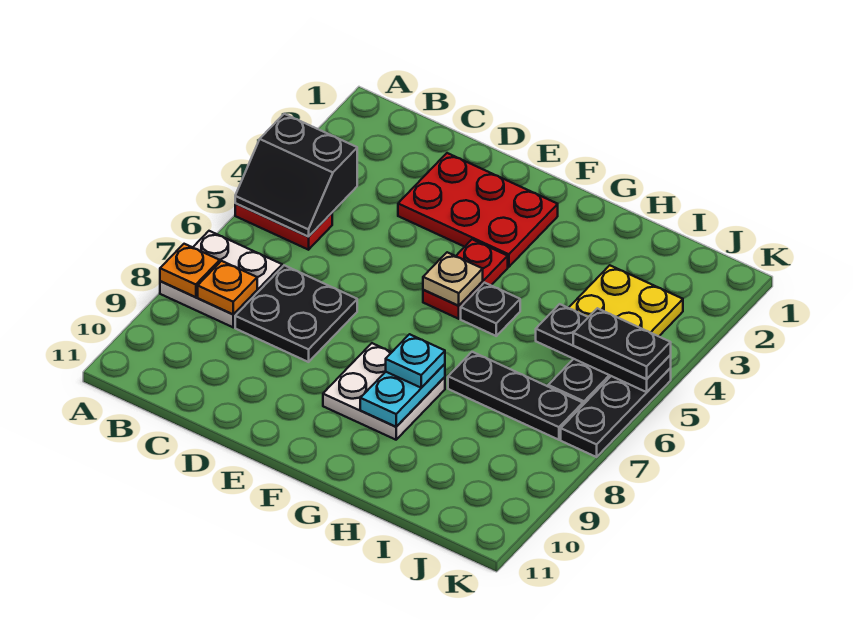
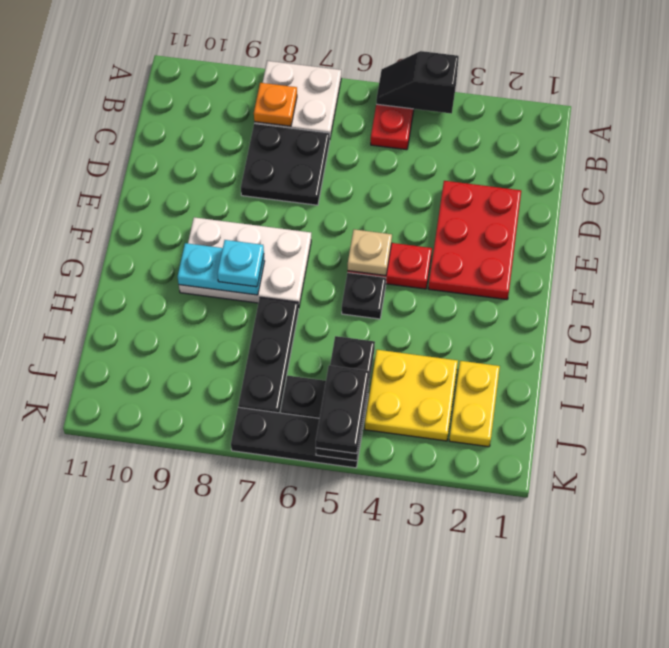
black slope A4:B5 level 2 top 4 -> black slope A4:A5 level 2 top 4
orange plate A8 level 2 -> none
white plate F8:G9 level 1 -> white plate F7:G9 level 1
none -> yellow plate I2:J2 level 1

